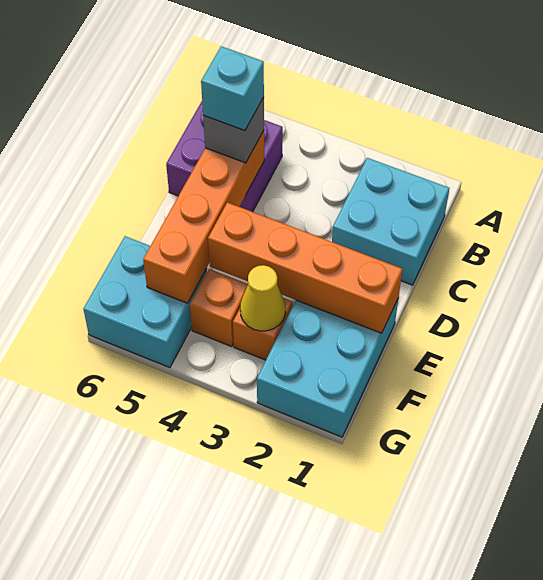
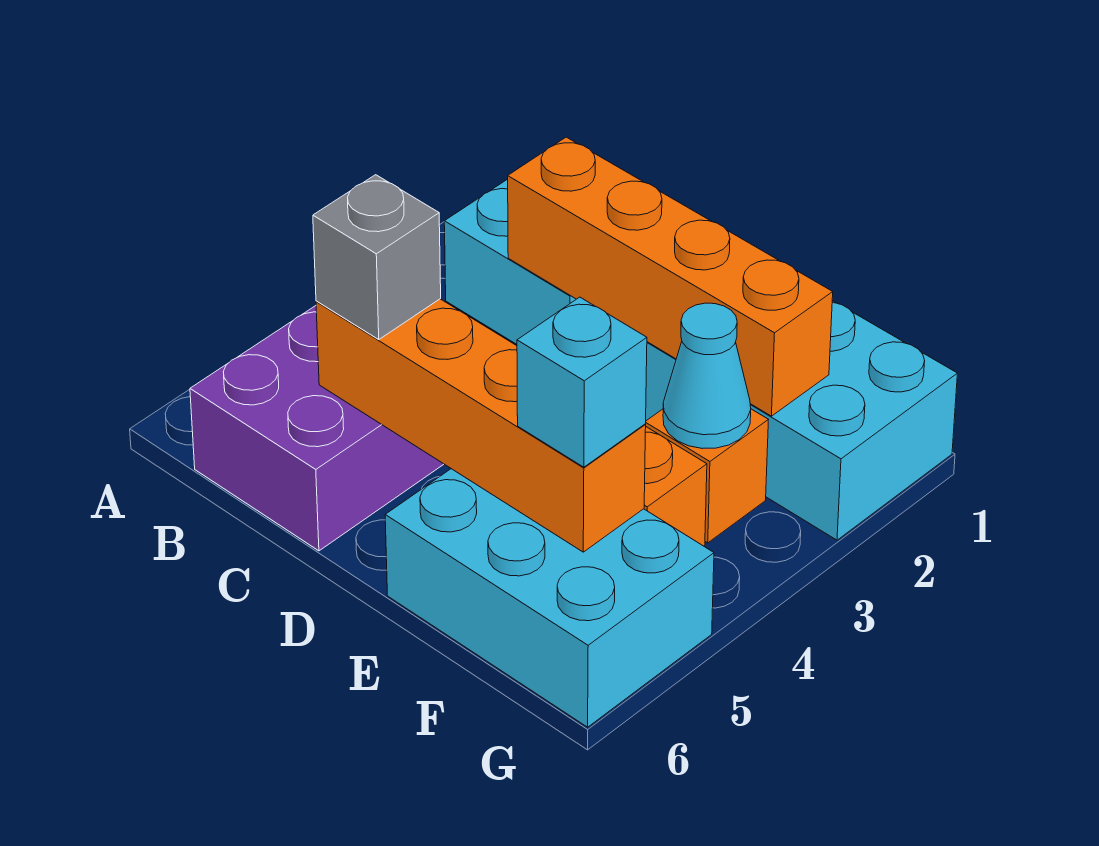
cyan brick C5 level 4 -> cyan brick F5 level 3
orange brick E1:E4 level 2 -> orange brick C2:F2 level 2
yellow cone F3 level 2 -> cyan cone F3 level 2
cyan brick F5:G6 level 1 -> cyan brick E5:G6 level 1

